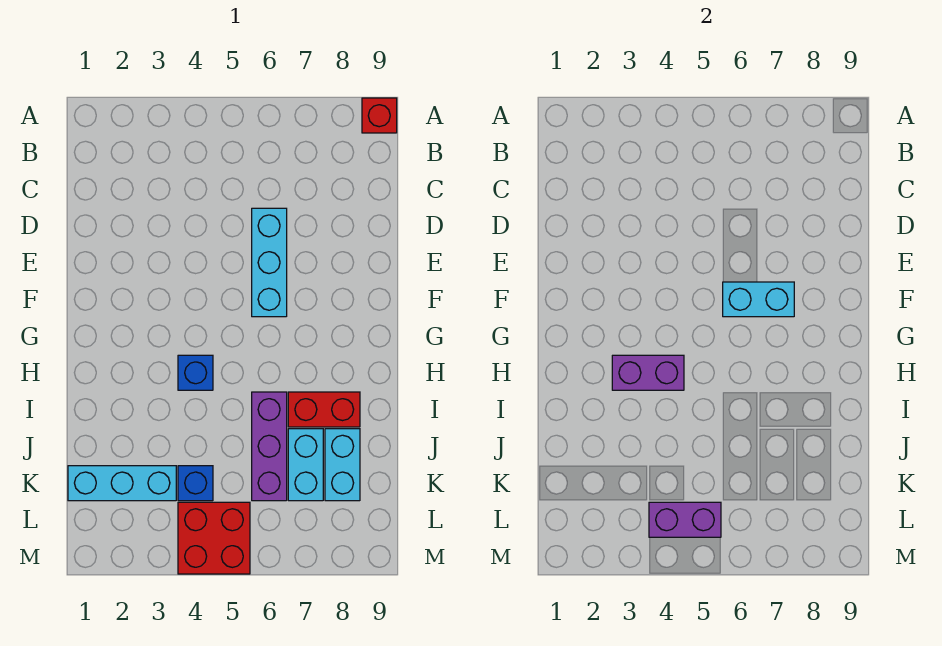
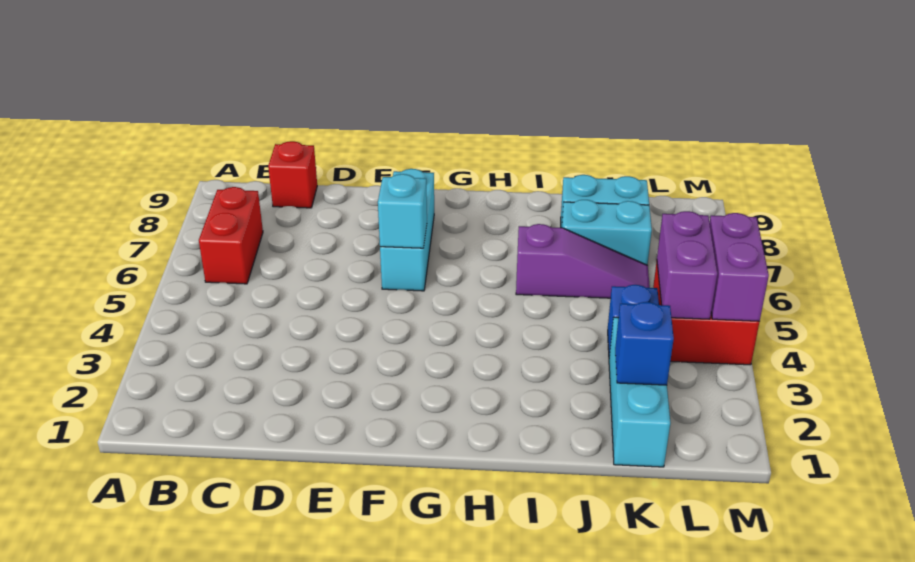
red brick A9 level 1 -> red brick C9 level 1
cyan brick D6:F6 level 1 -> cyan brick F6:F8 level 1
cyan brick F6:F7 level 2 -> cyan brick F6 level 2
purple brick H3:H4 level 2 -> purple brick M4:M5 level 2
blue brick H4 level 1 -> blue brick K2 level 2
purple brick I6:K6 level 1 -> purple slope I6:K6 level 1 top I
red brick I7:I8 level 1 -> red brick B6:B7 level 1

